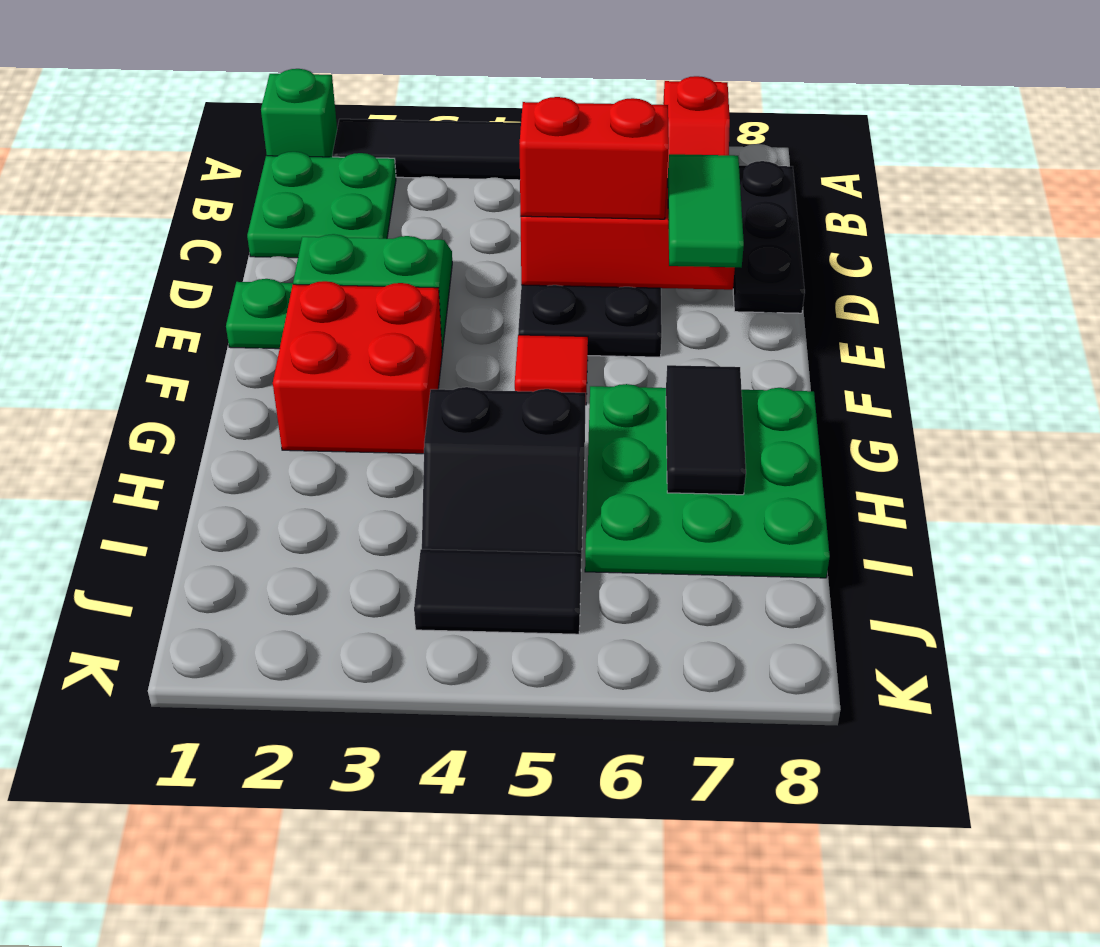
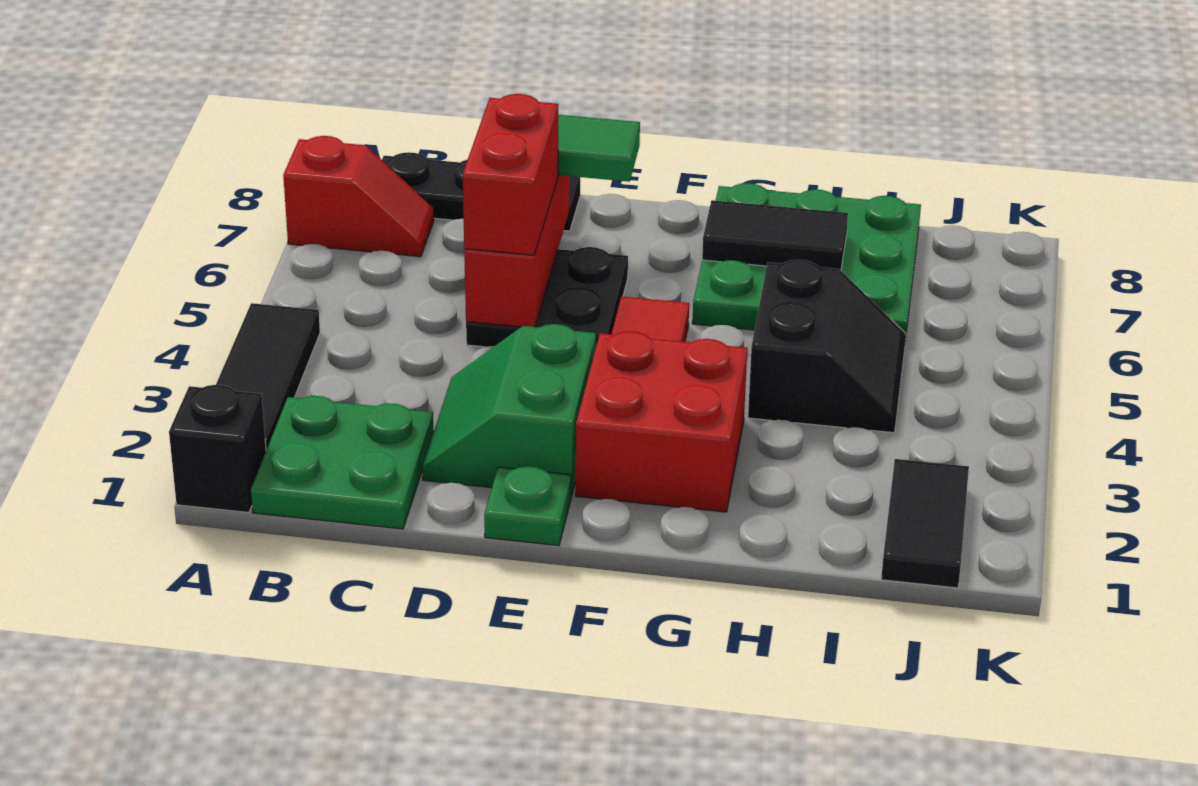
green brick A1 level 1 -> black brick A1 level 1
black tile J4:J5 level 1 -> black tile J1:J2 level 1

